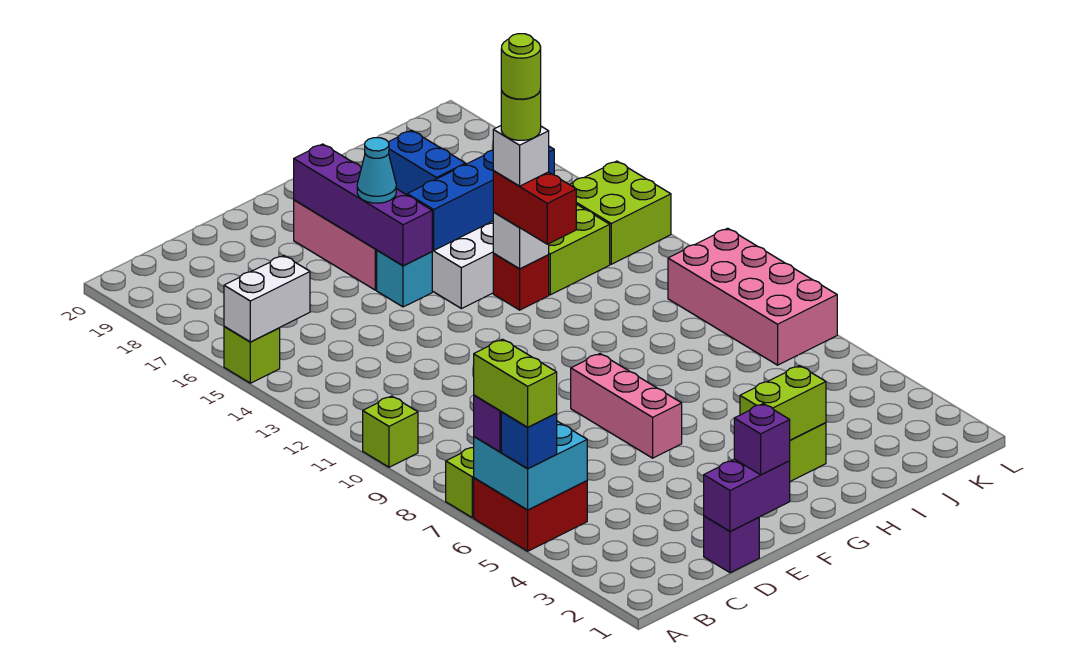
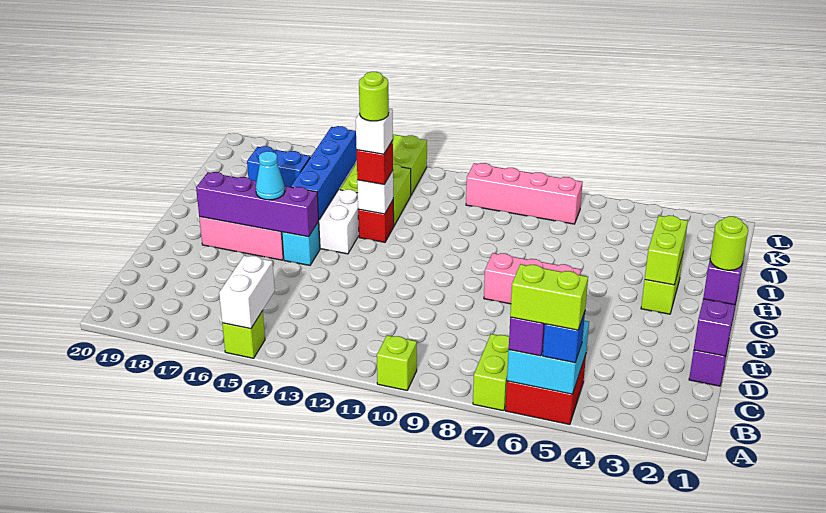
red brick H12:H13 level 3 -> red brick H13 level 3
lime round brick H13 level 6 -> lime round brick E1 level 4
pink brick K7:L10 level 1 -> pink brick K7:K10 level 1

